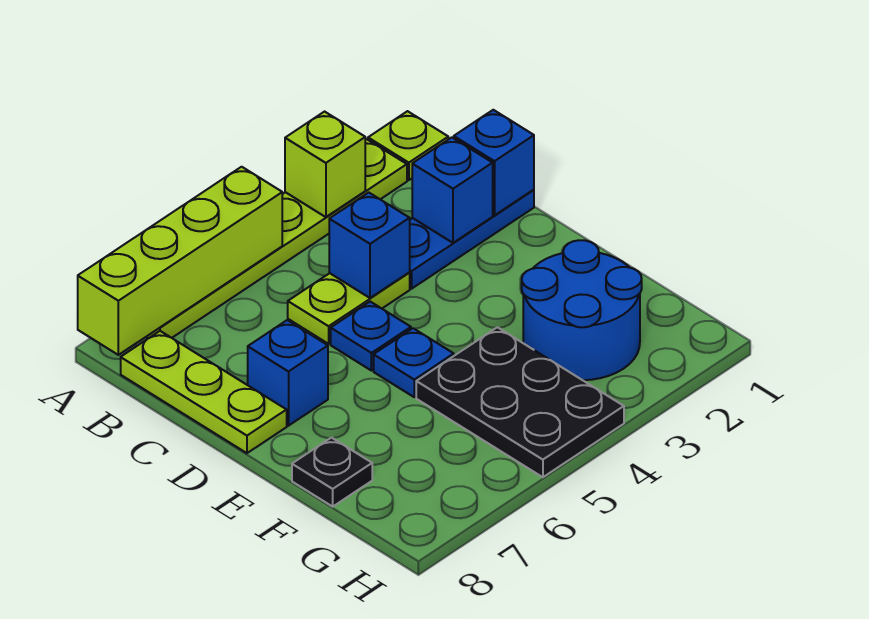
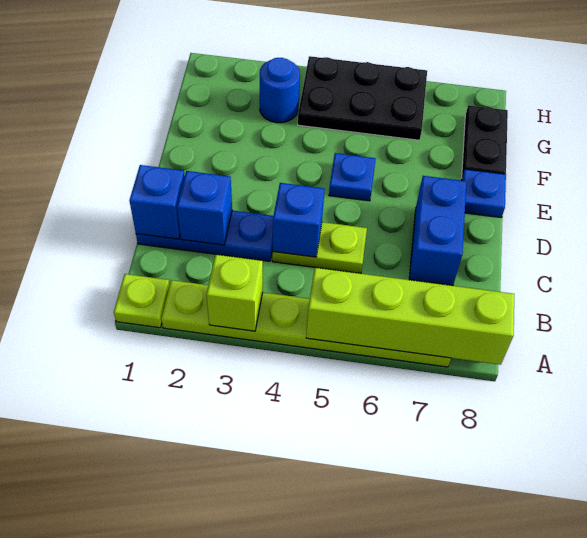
lime plate B8:D8 level 1 -> none
blue plate D5 level 1 -> blue plate E8 level 1
blue brick D7 level 1 -> blue brick C7:D7 level 1
blue round brick F2:G3 level 1 -> blue round brick G3 level 1
black plate F4:H5 level 1 -> black plate G4:H6 level 1
black plate F8 level 1 -> black plate F8:G8 level 1

